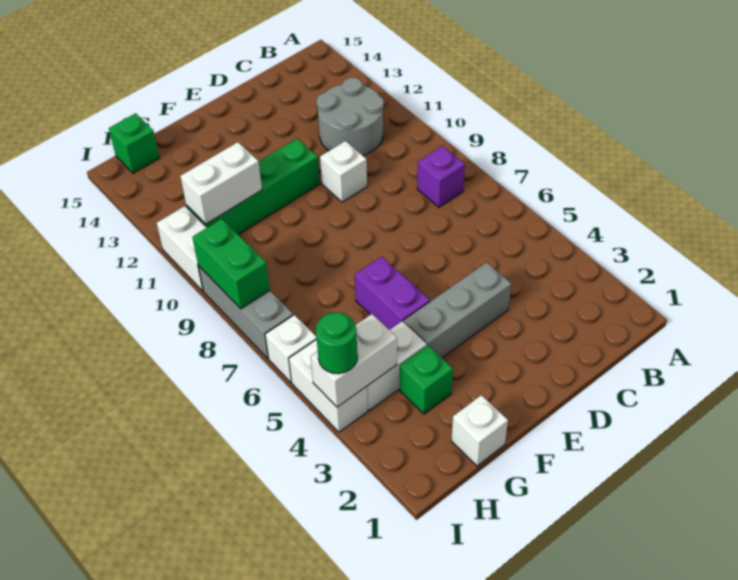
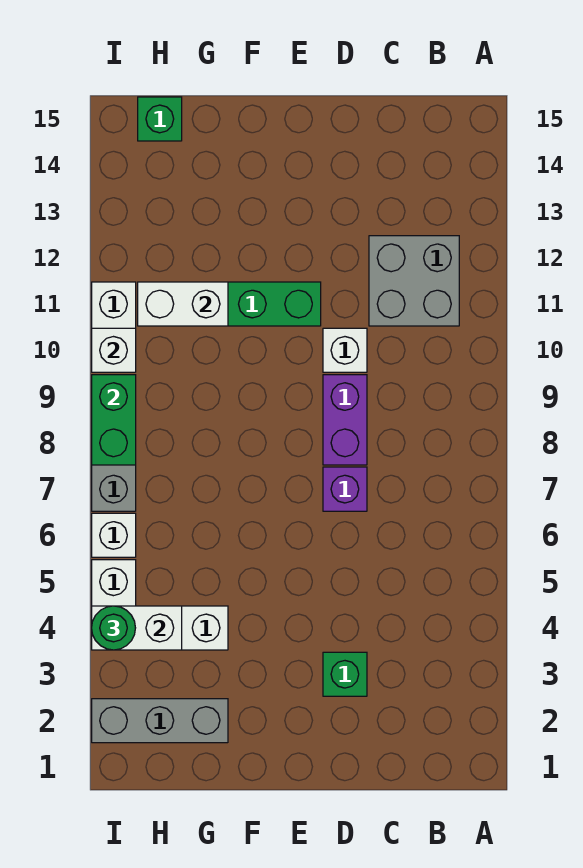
purple brick B8 level 1 -> purple brick D7 level 1
grey round brick B11:C12 level 1 -> grey brick B11:C12 level 1
grey brick D4:F4 level 1 -> grey brick G2:I2 level 1
purple brick F5:F6 level 1 -> purple brick D8:D9 level 1
white brick G1 level 1 -> white brick I10 level 2
green brick G3 level 1 -> green brick D3 level 1

